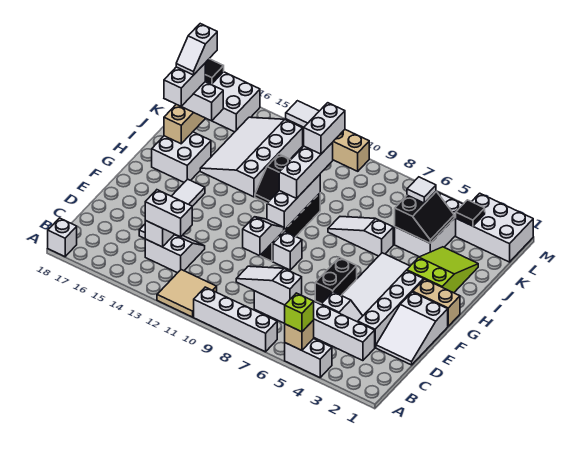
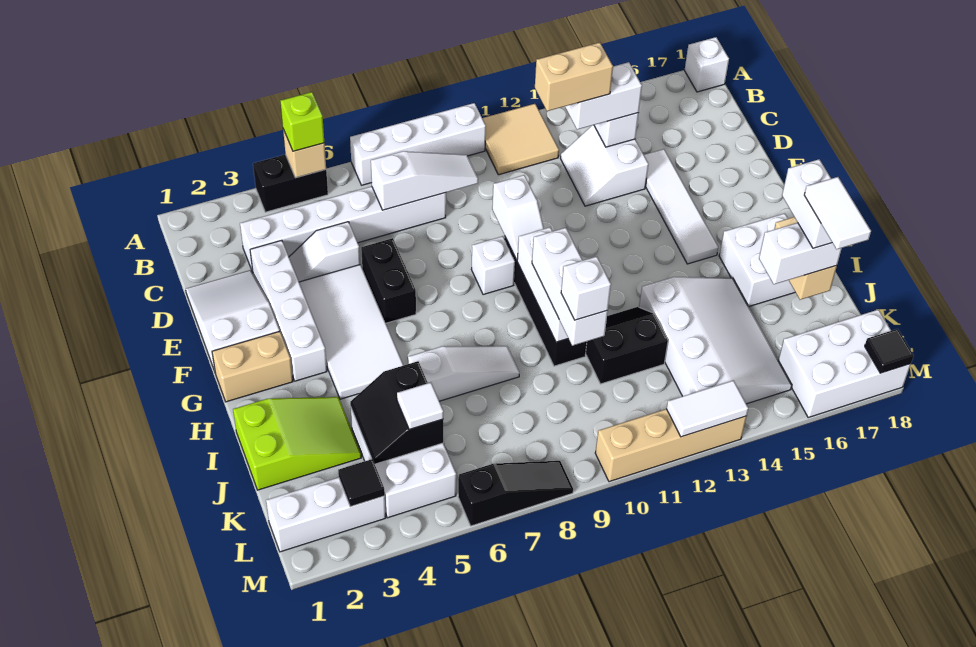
white brick A4:A5 level 1 -> black brick A4:A5 level 1
none -> tan brick C12:C13 level 4
white slope C13:D14 level 1 top C -> white slope C13:D14 level 1 top 14
lime slope H2:J3 level 1 top H -> lime slope I1:J3 level 1 top 1
white brick J10:K10 level 4 -> white brick J10 level 4
white slope J17:K17 level 5 top K -> white tile J17:K17 level 5
white brick L1:M3 level 1 -> white brick L1:L3 level 1
none -> black slope M6:M8 level 1 top 6

